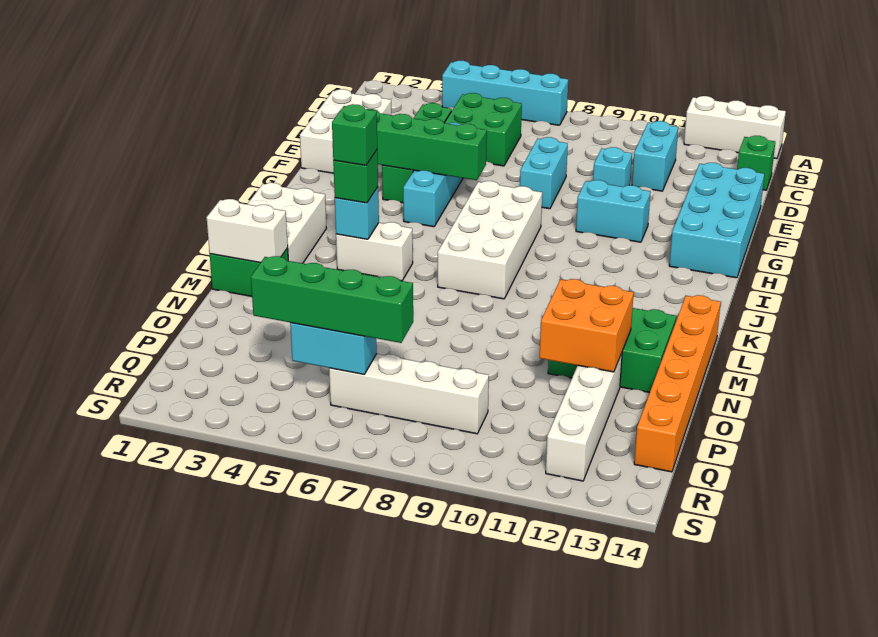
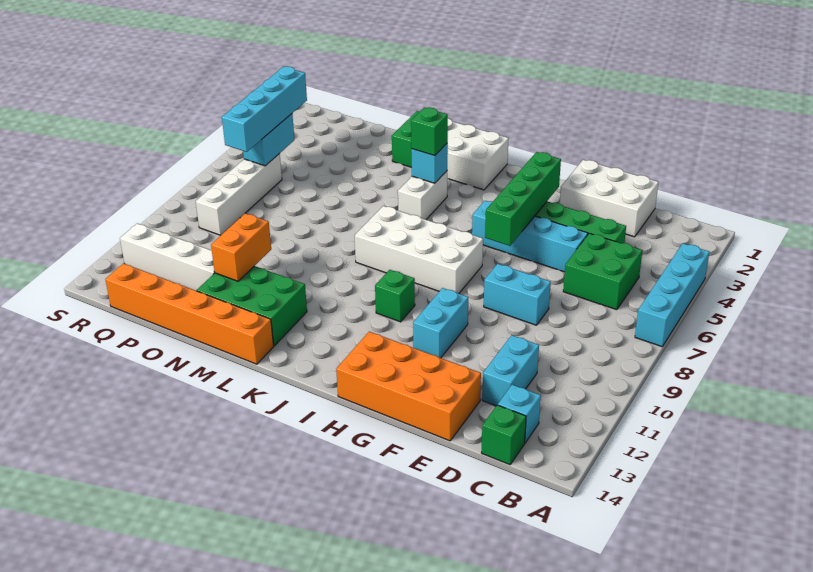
white brick A12:A14 level 1 -> none
cyan brick C11:D11 level 1 -> cyan brick D11:D12 level 1
cyan brick E10 level 1 -> cyan brick C13 level 1
cyan brick E13:H14 level 1 -> orange brick E13:H14 level 1
green brick K4 level 4 -> green brick I10 level 1
white brick M1:M2 level 2 -> none
green brick M11:N13 level 1 -> green brick L12:N13 level 1
orange brick N11:O12 level 2 -> orange brick N11:N12 level 2
green brick Q4:Q7 level 3 -> cyan brick Q4:Q7 level 3

